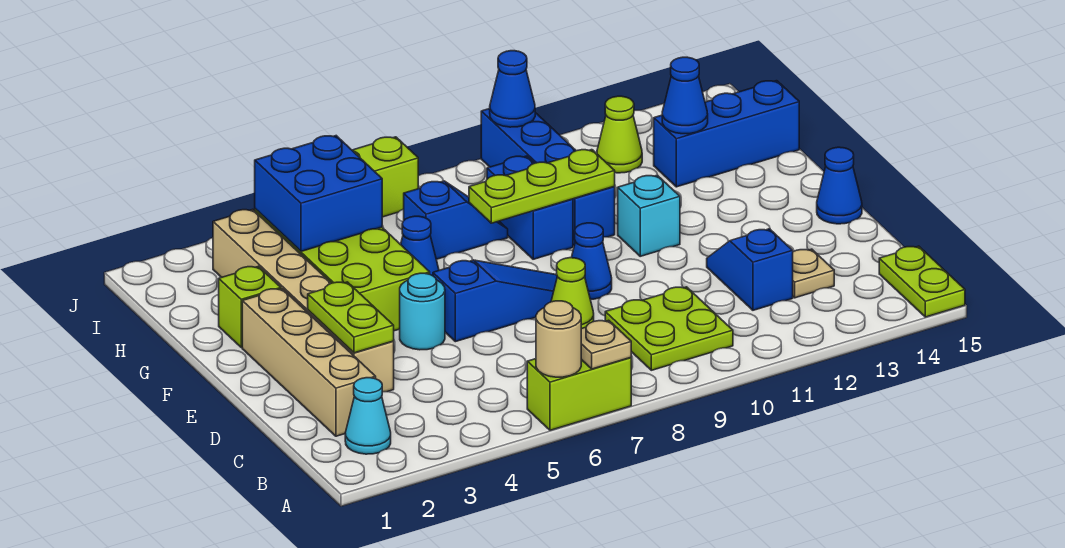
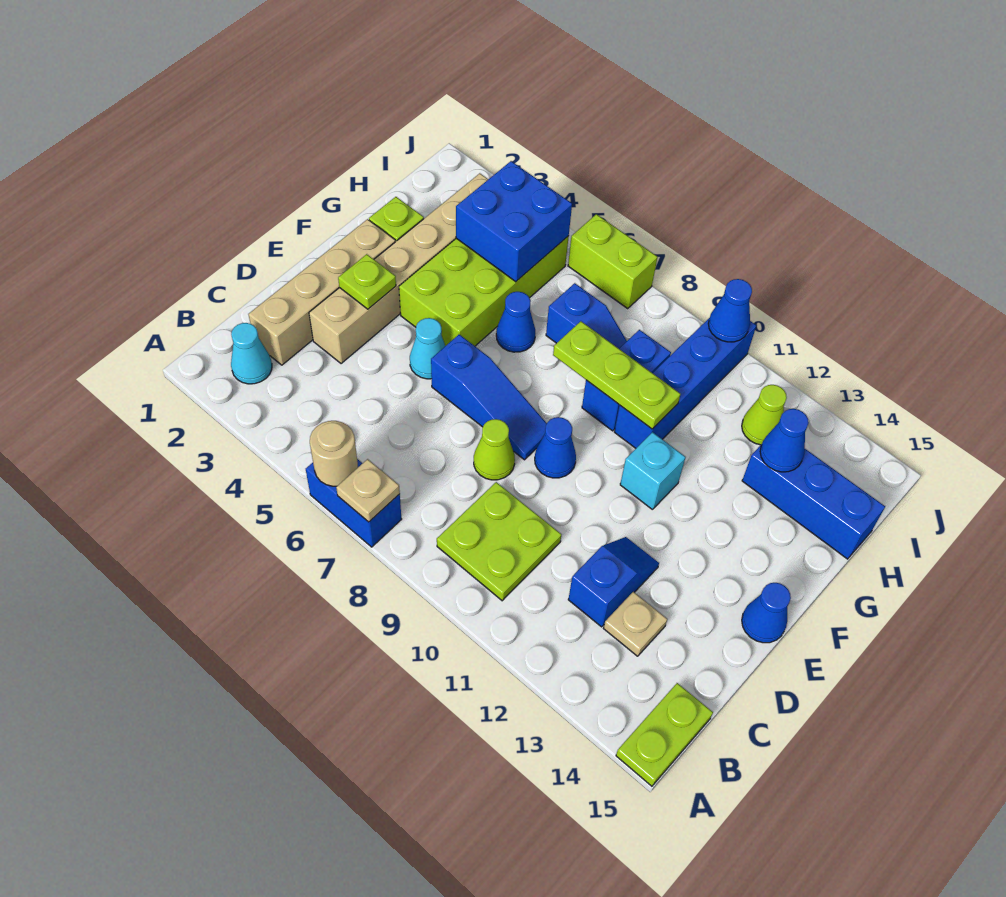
lime brick A6:A7 level 1 -> blue brick A6:A7 level 1
lime plate D3:E3 level 2 -> lime plate E3 level 2
cyan round brick E5 level 1 -> cyan cone E5 level 1

